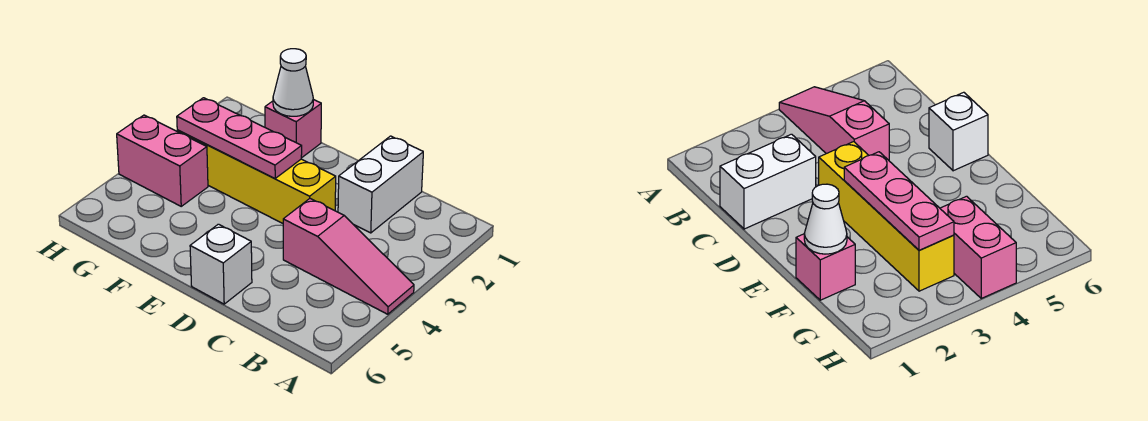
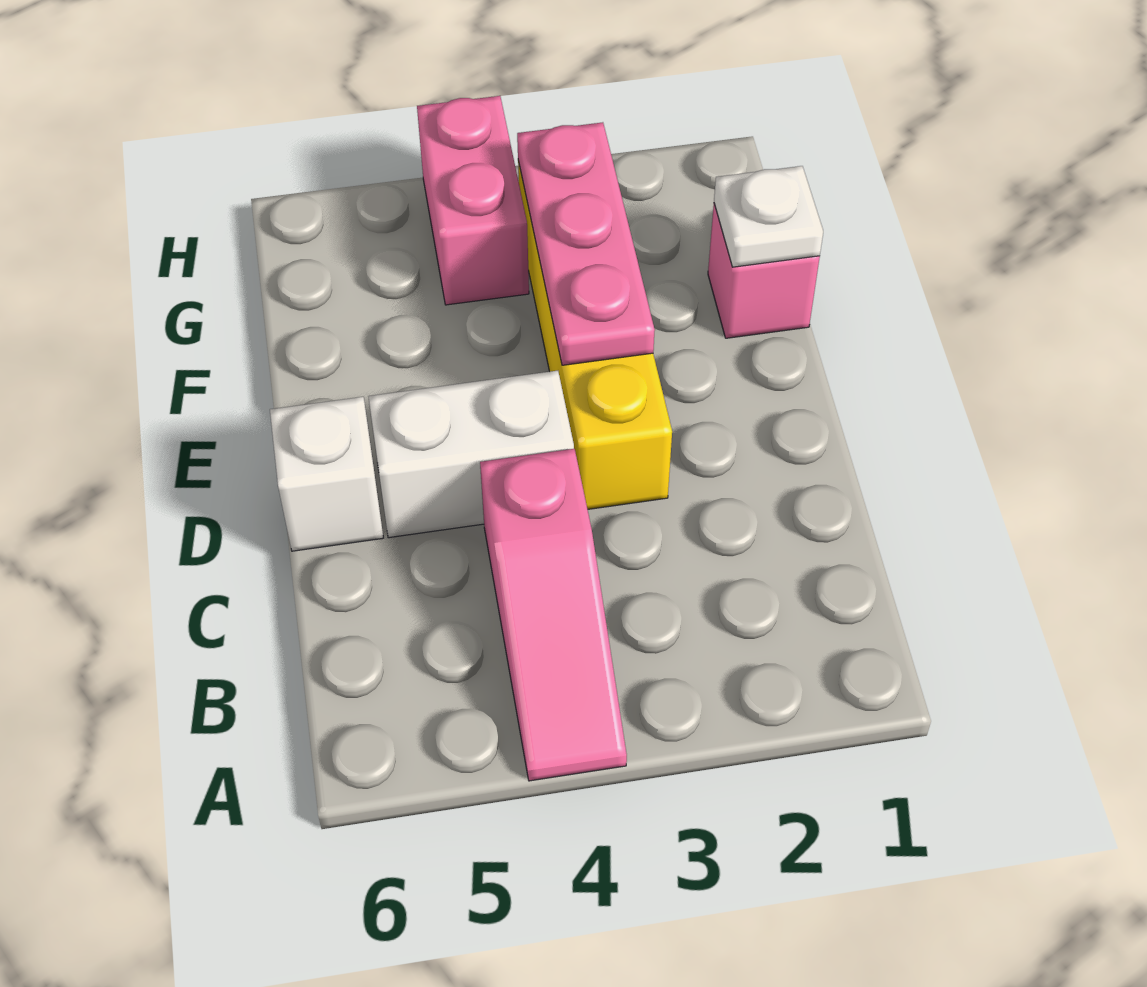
white brick C1:C2 level 1 -> white brick D4:D5 level 1
white cone F1 level 2 -> white plate F1 level 2

